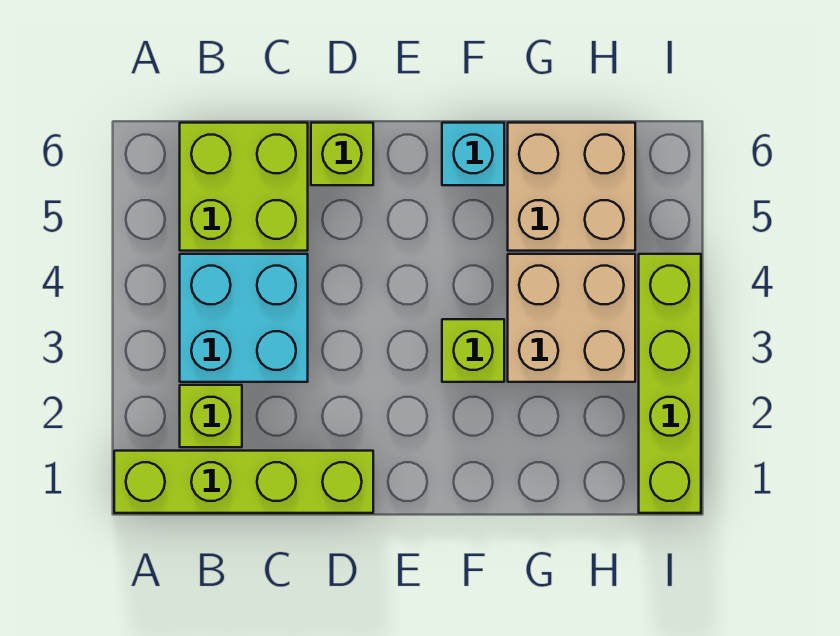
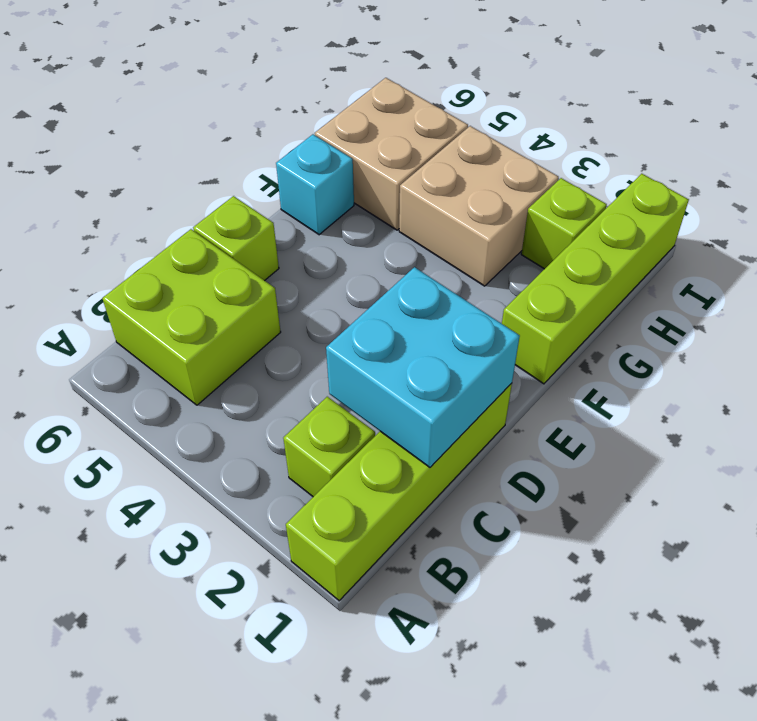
cyan brick B3:C4 level 1 -> cyan brick C1:D2 level 2
lime brick F3 level 1 -> lime brick H2 level 1
lime brick I1:I4 level 1 -> lime brick F1:I1 level 1

